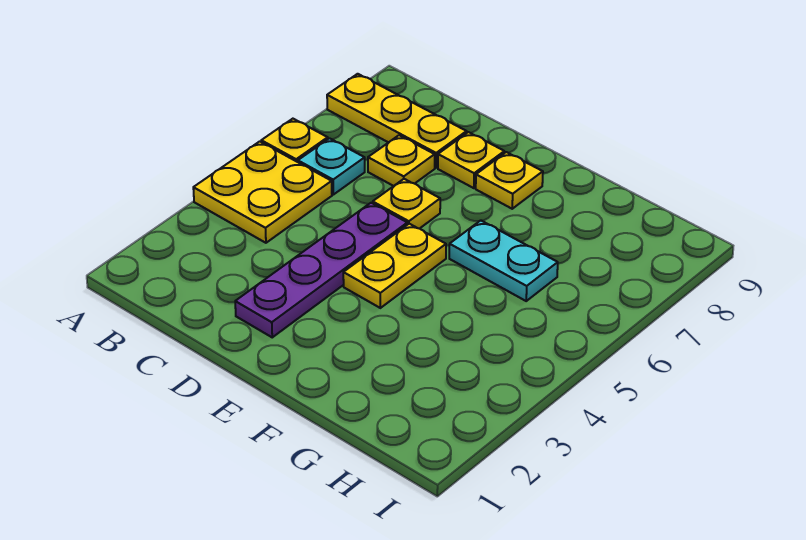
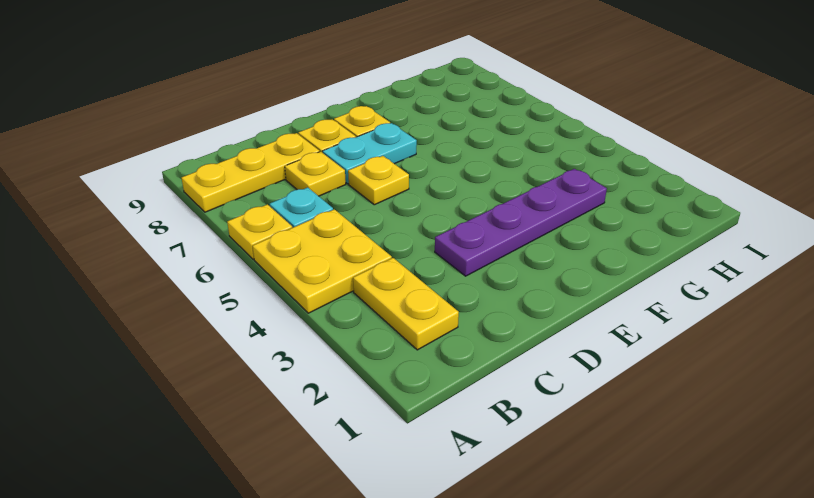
purple plate D2:D5 level 1 -> purple plate D3:G3 level 1
yellow plate E4:E5 level 1 -> yellow plate B2:B3 level 1
cyan plate F6:G6 level 1 -> cyan plate D7:E7 level 1

